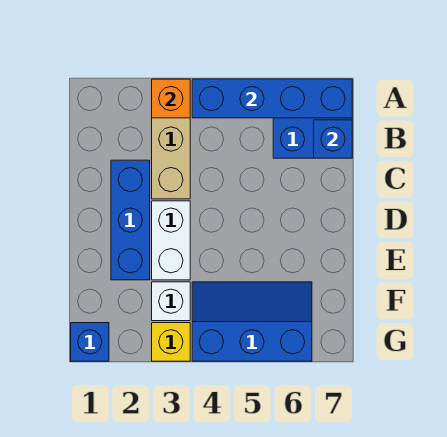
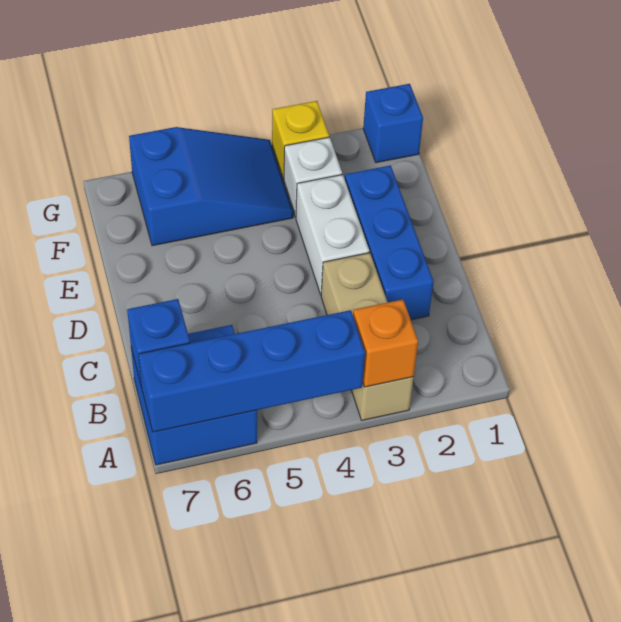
blue slope F4:G6 level 1 top G -> blue slope F4:G6 level 1 top 6

